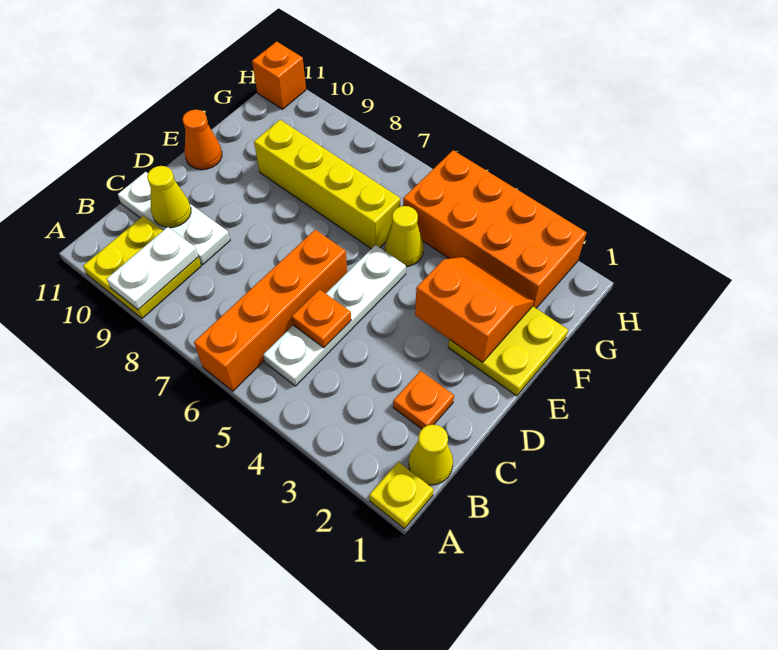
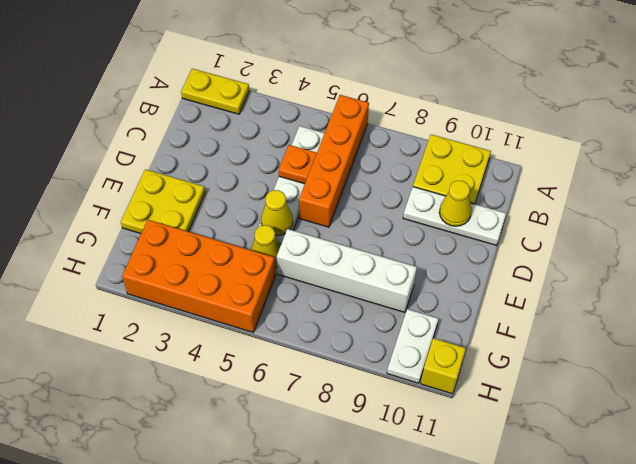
yellow plate A1 level 1 -> yellow plate A1:A2 level 1
white plate A9:B9 level 2 -> white plate G10:H10 level 1
yellow cone B1 level 1 -> yellow cone E5 level 2
orange plate C2 level 1 -> none
orange slope E2:F3 level 2 top E -> none
orange cone E11 level 1 -> none
yellow brick F6:F9 level 1 -> white brick F6:F9 level 1
orange brick H11 level 1 -> yellow brick H11 level 1

